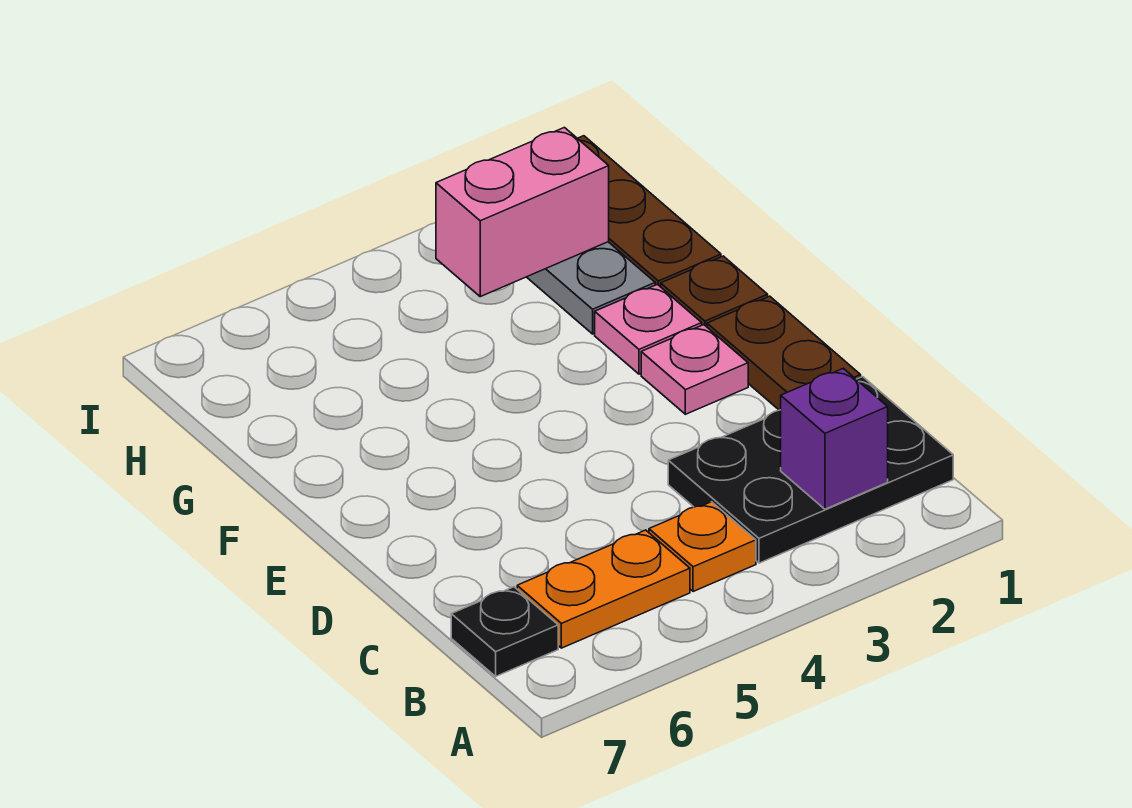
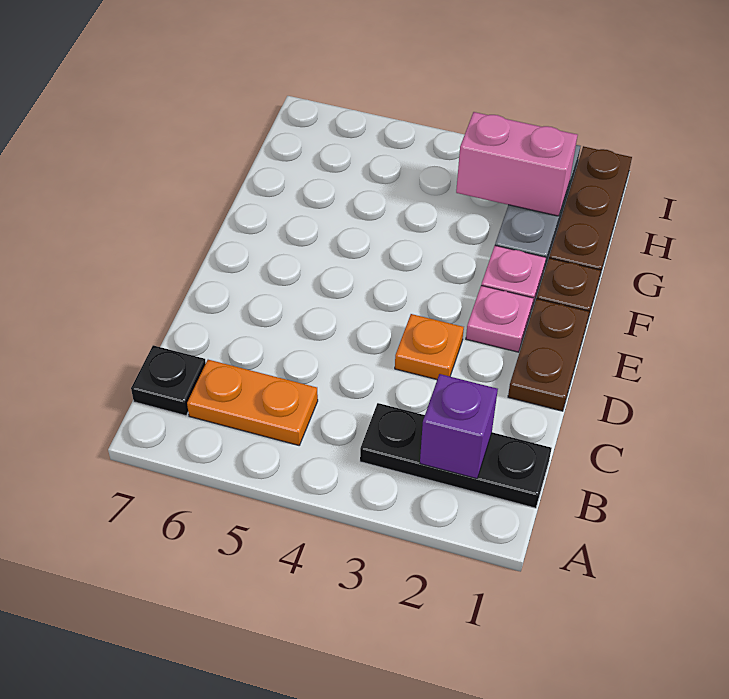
black plate B1:C3 level 1 -> black plate B1:B3 level 1
orange plate B4 level 1 -> orange plate D3 level 1

